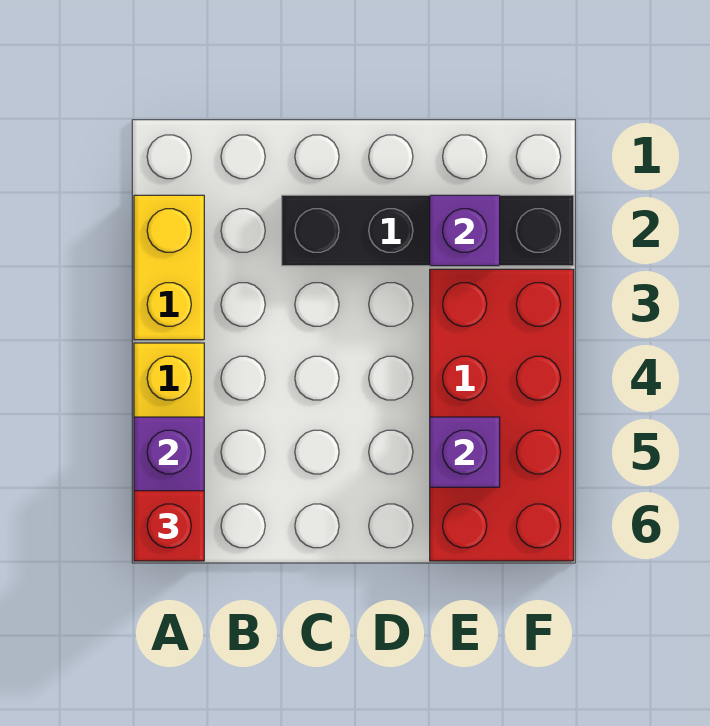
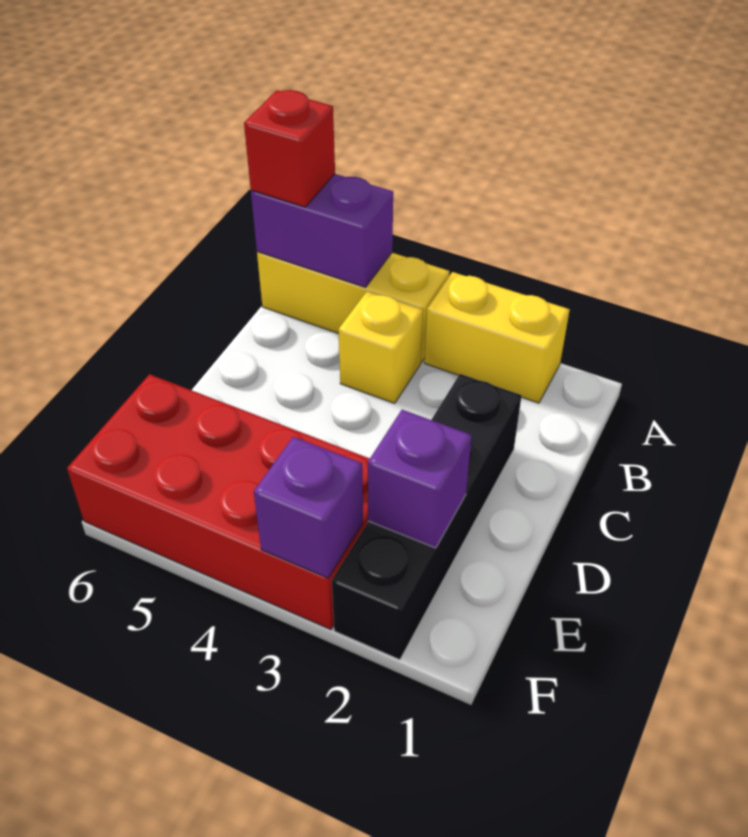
none -> yellow brick B4 level 1
purple brick E5 level 2 -> purple brick F3 level 2

